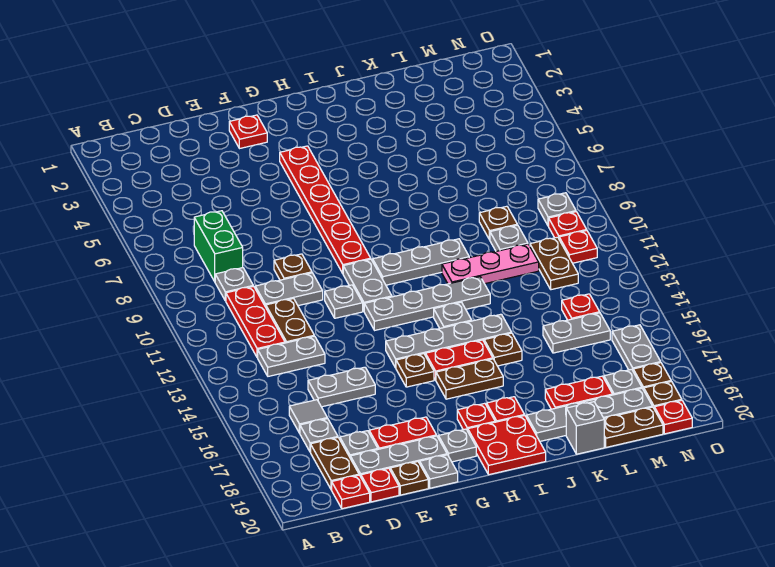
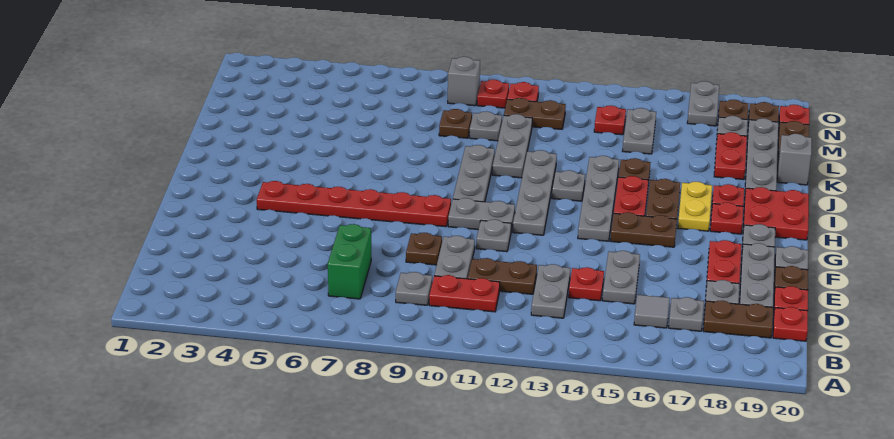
green brick C7:C8 level 1 -> green brick C7:D7 level 1
red plate C10:C12 level 1 -> red plate C10:C11 level 1
red plate F2 level 1 -> red plate D14 level 1
brown plate G15 level 1 -> brown plate G15:G16 level 1
none -> yellow plate H17:I17 level 1
pink plate J11:L11 level 1 -> grey plate J11:L11 level 1
grey plate N9 level 1 -> grey brick N9 level 1
grey plate N16:N17 level 1 -> grey plate N17:O17 level 1

